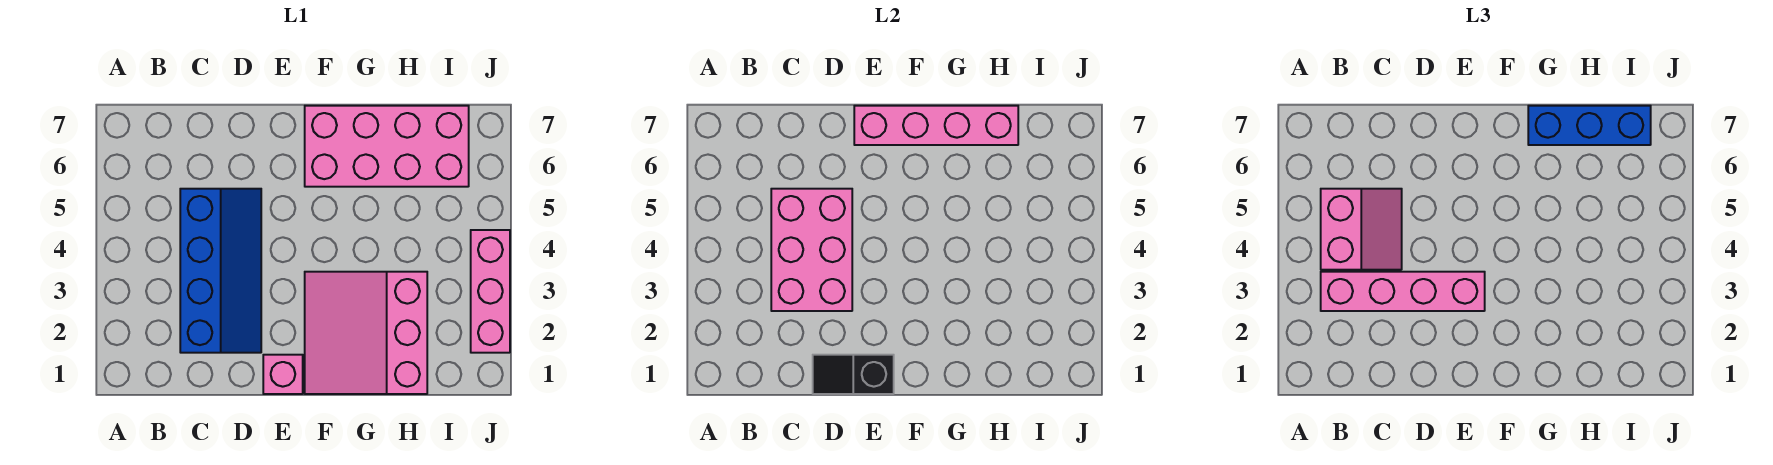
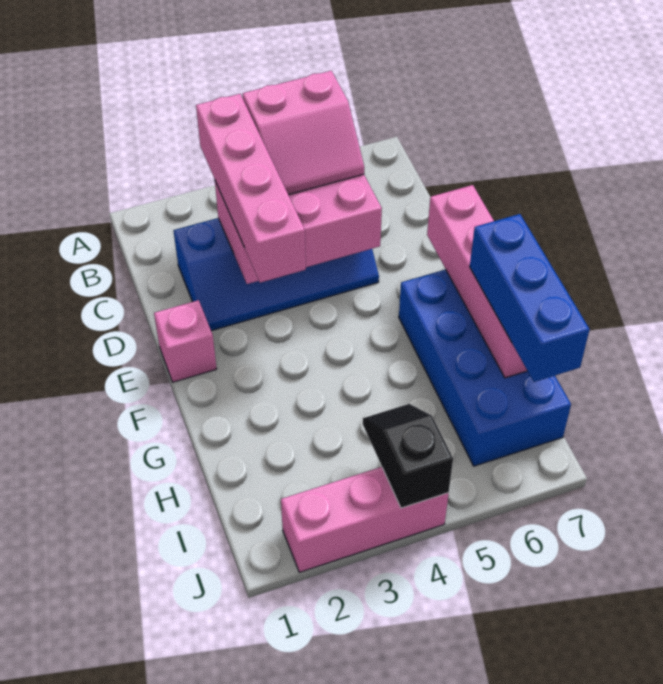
black slope D1:E1 level 2 top E -> black slope I4:J4 level 2 top J
pink slope F1:H3 level 1 top H -> none
pink brick F6:I7 level 1 -> blue brick F6:I7 level 1

